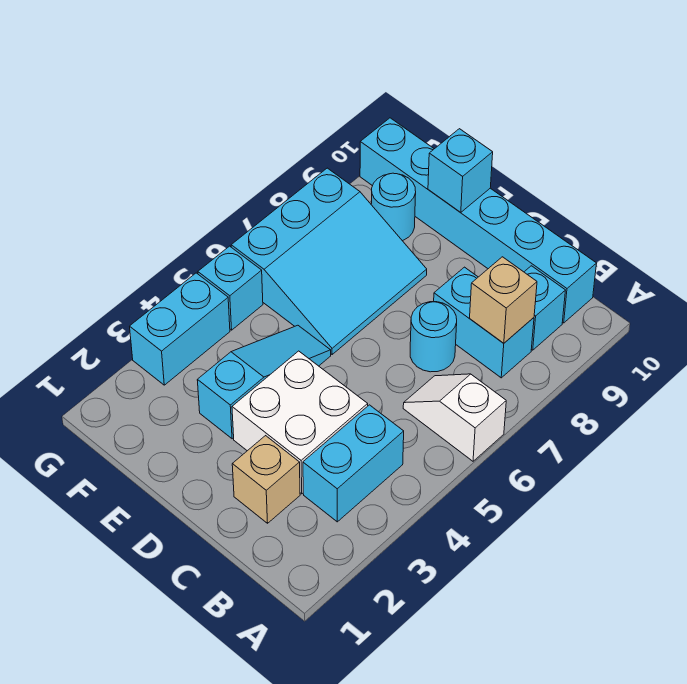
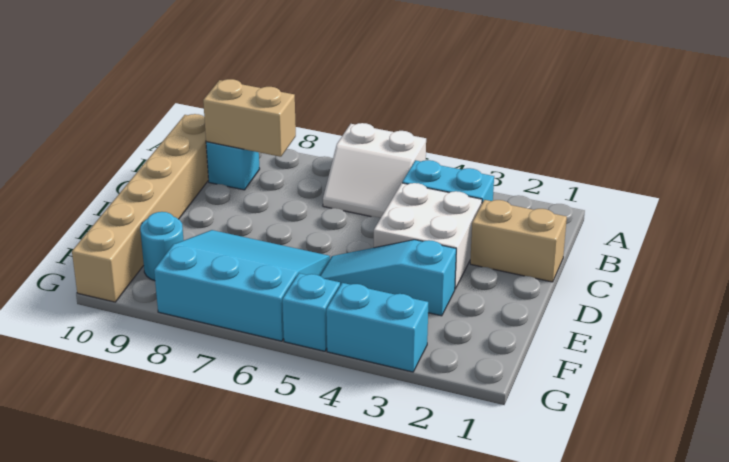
white slope A6:B6 level 1 top A -> white slope A5:B6 level 1 top A
cyan brick B8:C8 level 1 -> none
tan brick B8 level 2 -> tan brick B8:B9 level 2
cyan brick B10:G10 level 1 -> tan brick B10:G10 level 1
tan brick C2 level 1 -> tan brick C1:C2 level 1
cyan round brick C7 level 1 -> none
cyan brick E10 level 2 -> none

